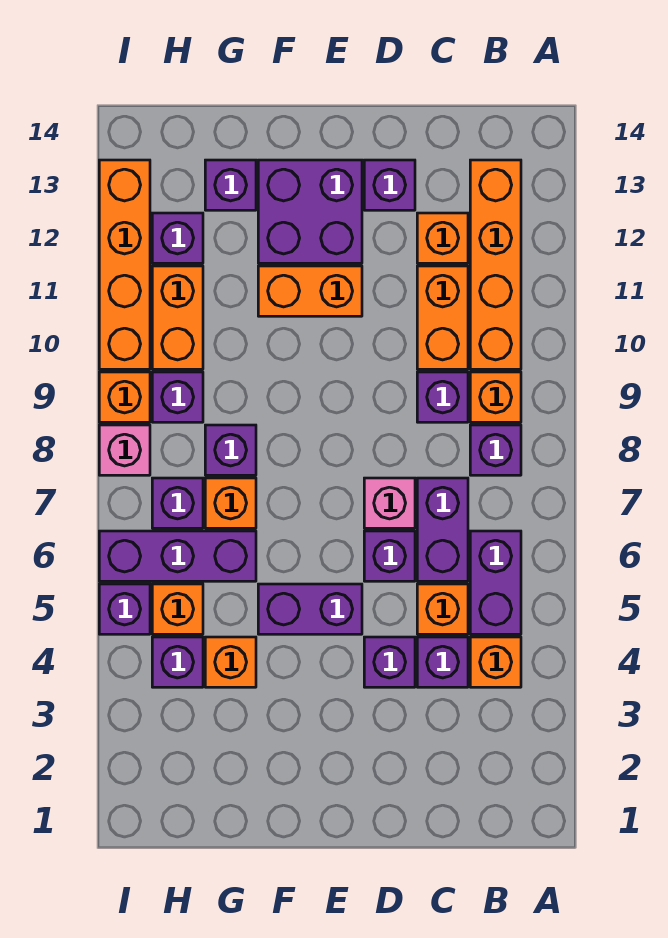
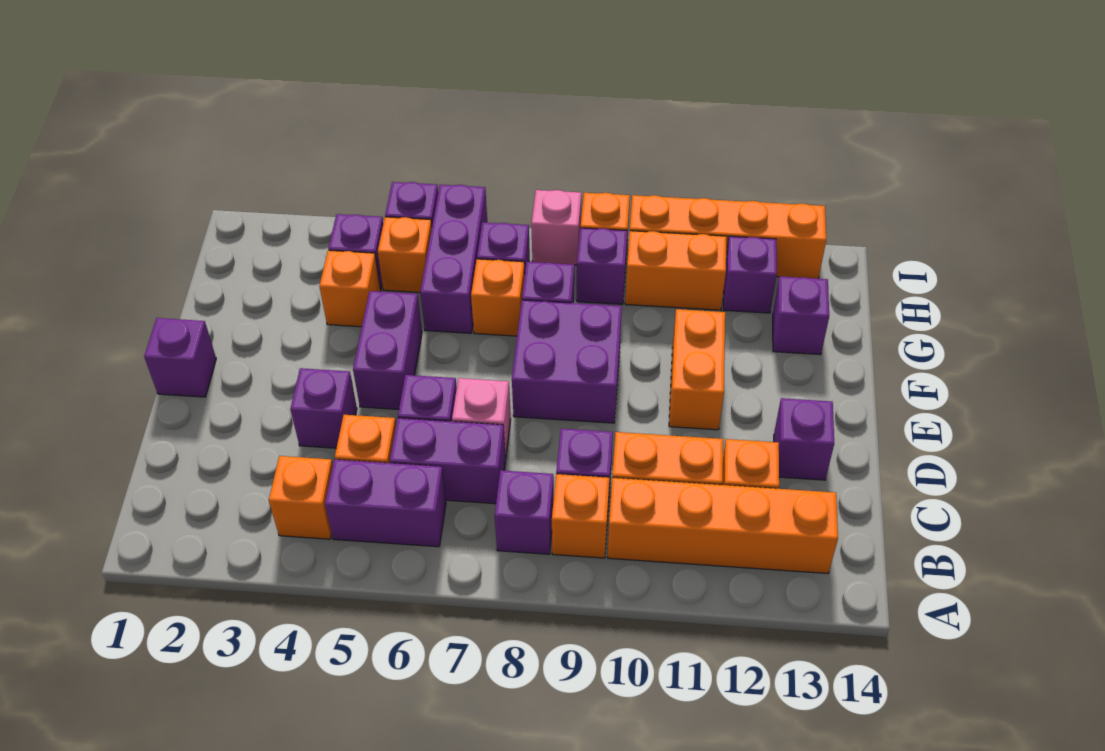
purple brick C4 level 1 -> purple brick E1 level 1
purple brick E12:F13 level 1 -> purple brick E8:F9 level 1

